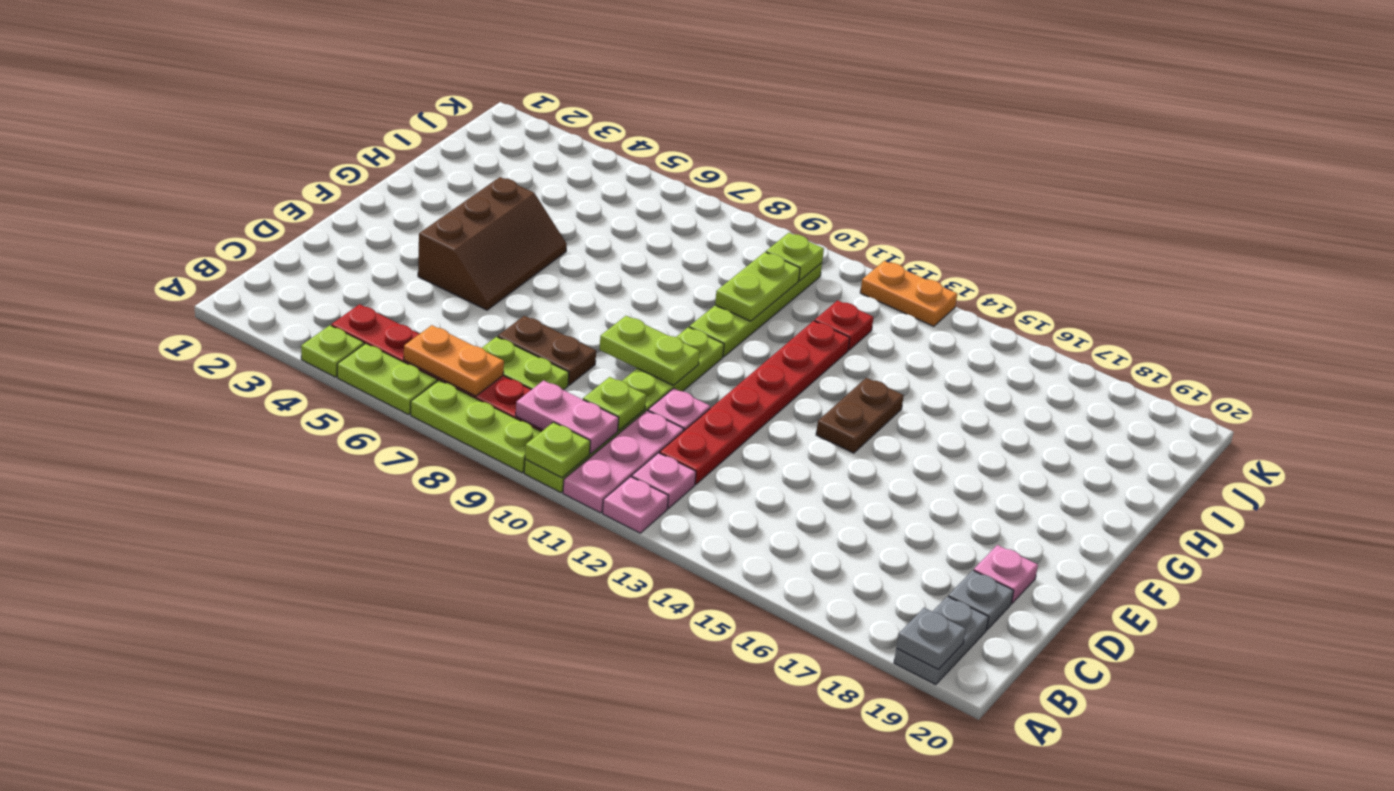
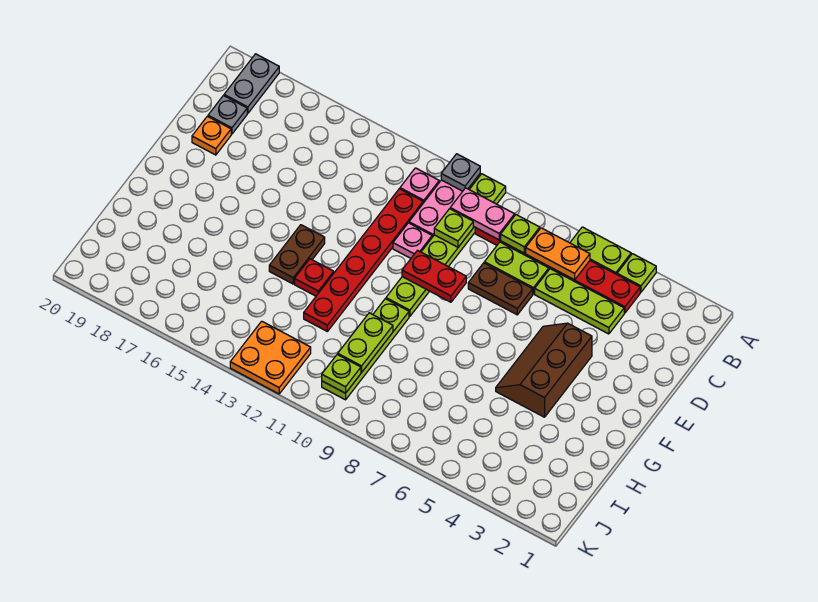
lime plate A7:A9 level 1 -> lime plate C4:C6 level 1
lime plate A10 level 2 -> lime plate B8 level 2
pink plate A12 level 1 -> none
grey plate A19 level 2 -> grey plate A11 level 2
pink plate D19 level 1 -> orange plate D19 level 1
lime plate E9:E10 level 2 -> red plate E9:E10 level 2
red plate I12 level 1 -> red plate G13 level 1
orange plate K12:K13 level 1 -> orange plate J12:K13 level 1

